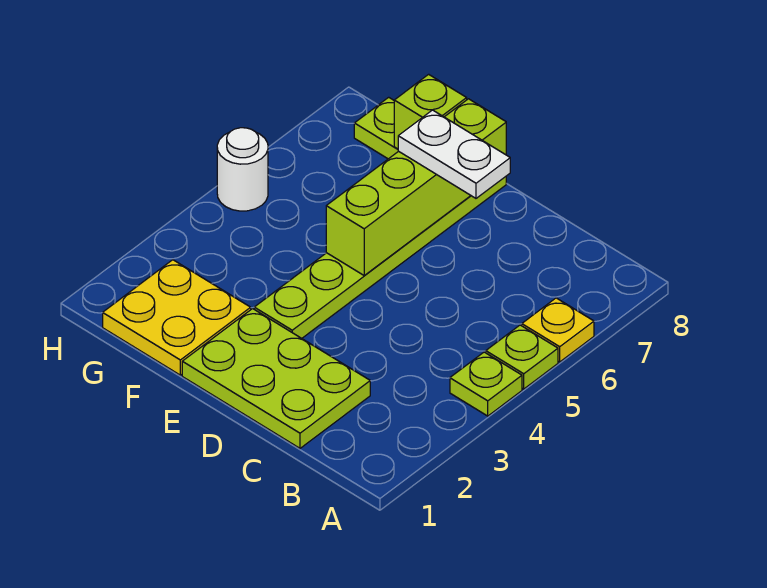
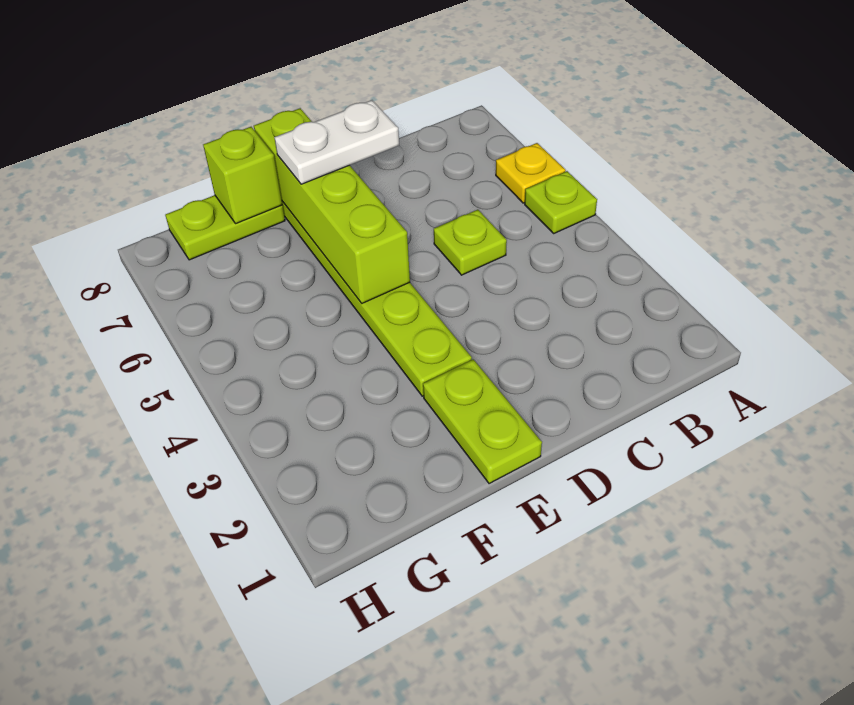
lime plate A4 level 1 -> lime plate C5 level 1
lime plate C1:E2 level 1 -> lime plate E1:E2 level 1
yellow plate F1:G2 level 1 -> none
white round brick H5 level 1 -> none

